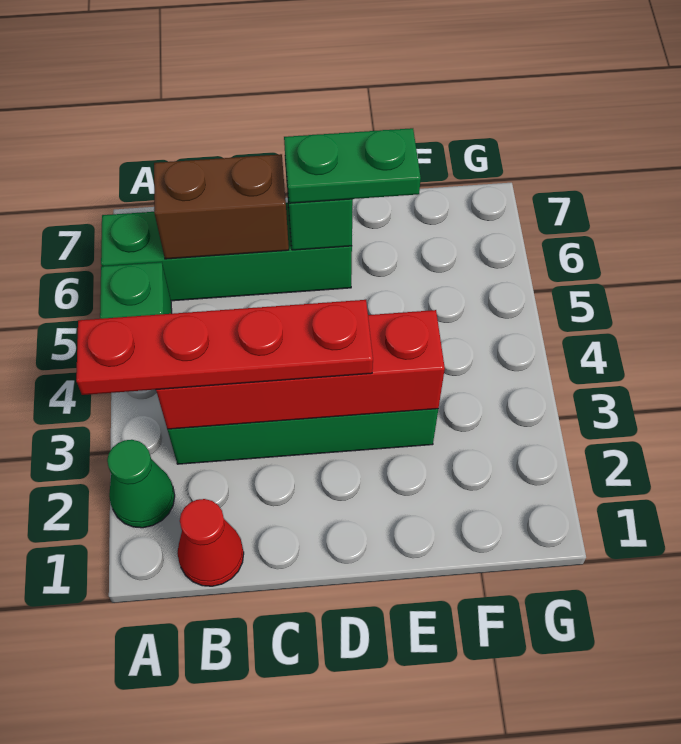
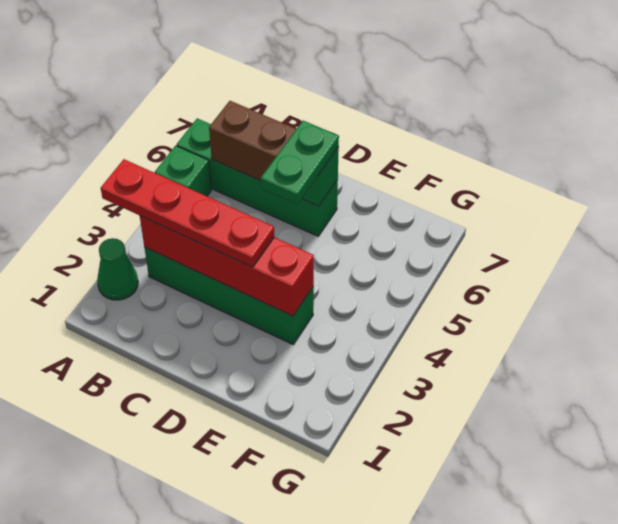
red cone B1 level 1 -> none
green plate D6:E6 level 3 -> green plate D5:D6 level 3

